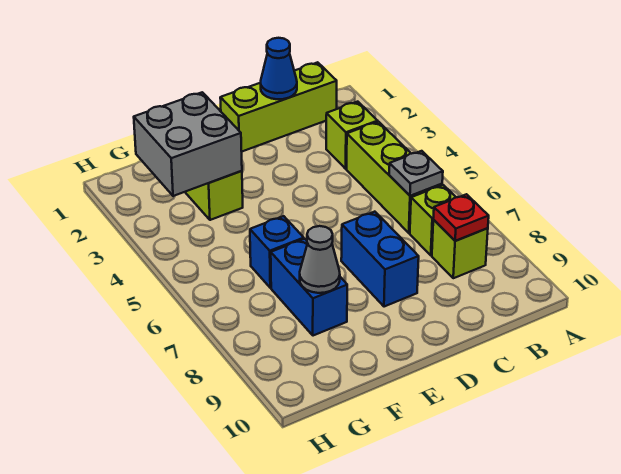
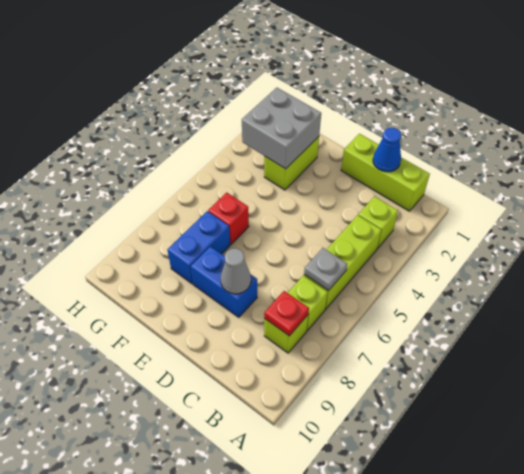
blue brick D7:D8 level 1 -> blue brick D8:E8 level 1
blue brick F6 level 1 -> red brick F6 level 1
grey cone F8 level 2 -> grey cone D8 level 2

